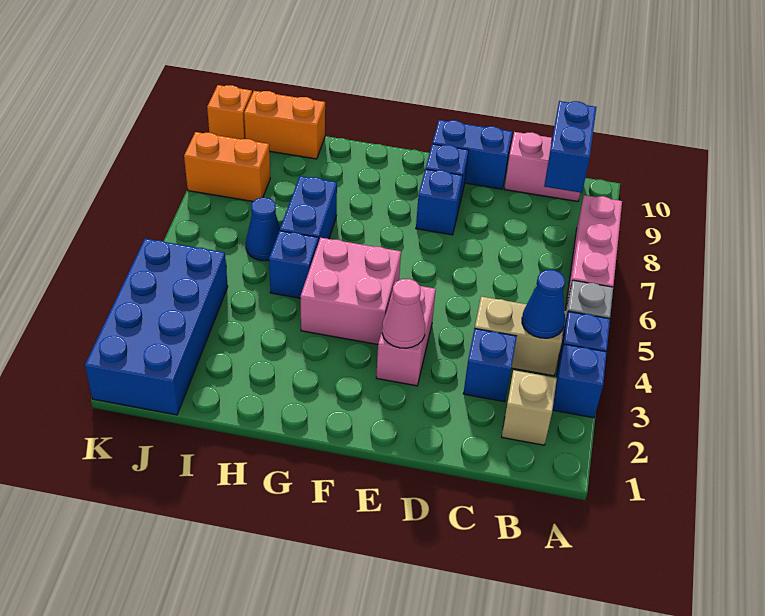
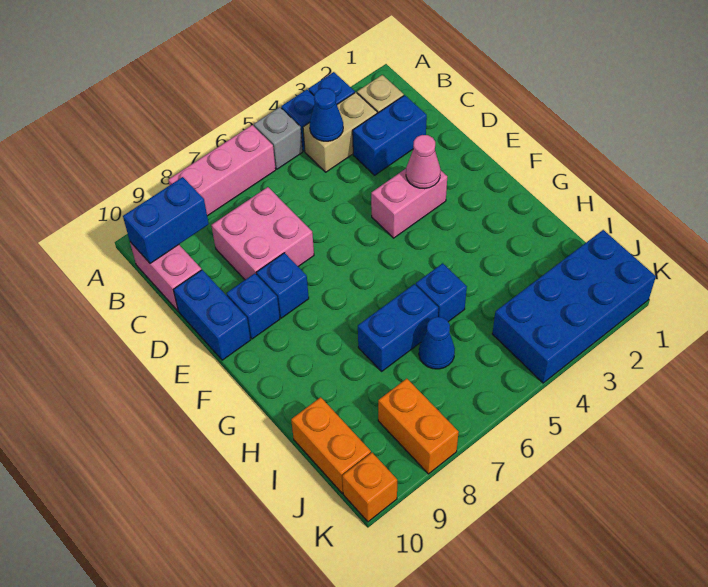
tan brick B4:C4 level 1 -> tan brick B3:B4 level 1
blue brick C3 level 1 -> blue brick C2:C3 level 1
pink brick F4:G5 level 1 -> pink brick C7:D8 level 1

